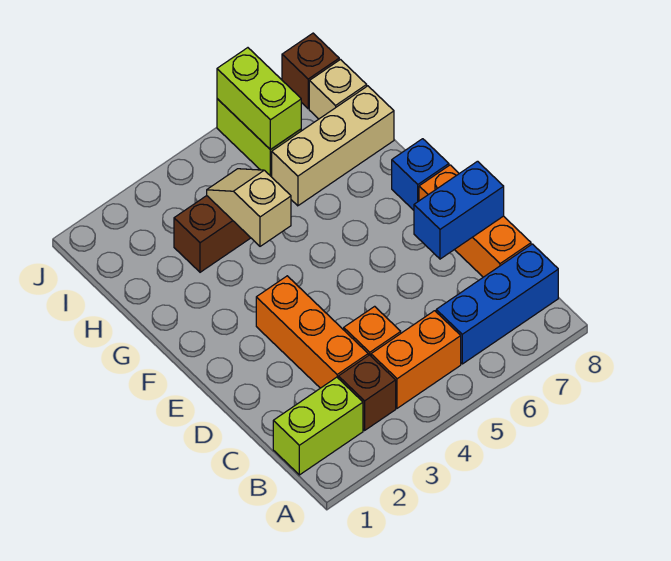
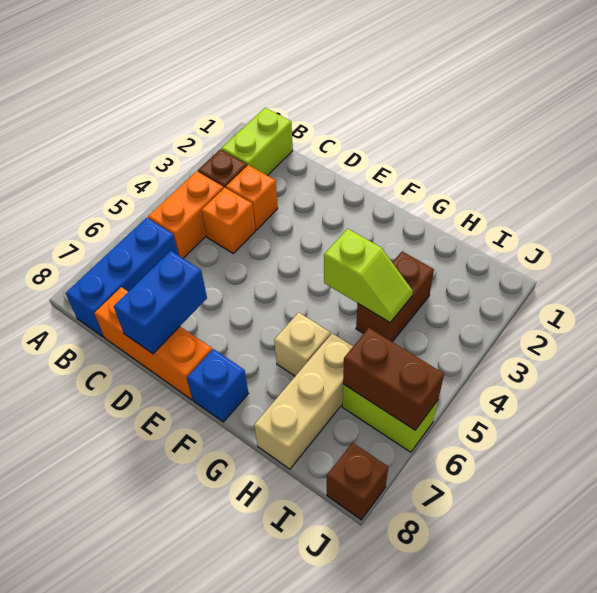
orange brick C3:E3 level 1 -> orange brick C3 level 1
tan slope G4:H4 level 2 top G -> lime slope G4:H4 level 2 top G
lime brick I6:J6 level 2 -> brown brick I6:J6 level 2
tan brick I8 level 1 -> tan brick G6 level 1

